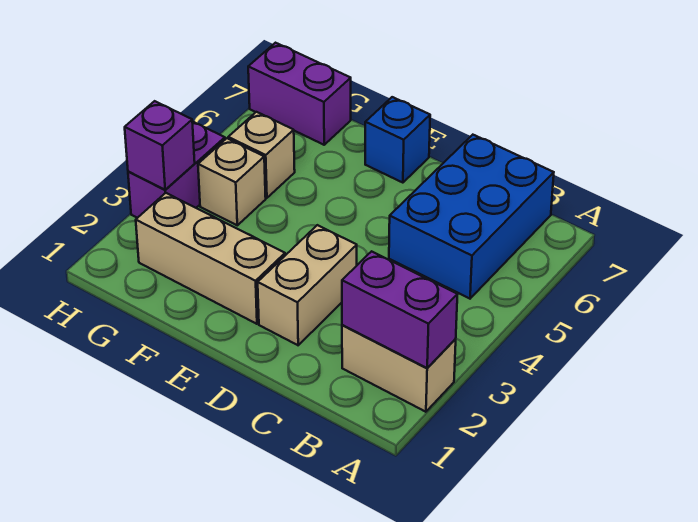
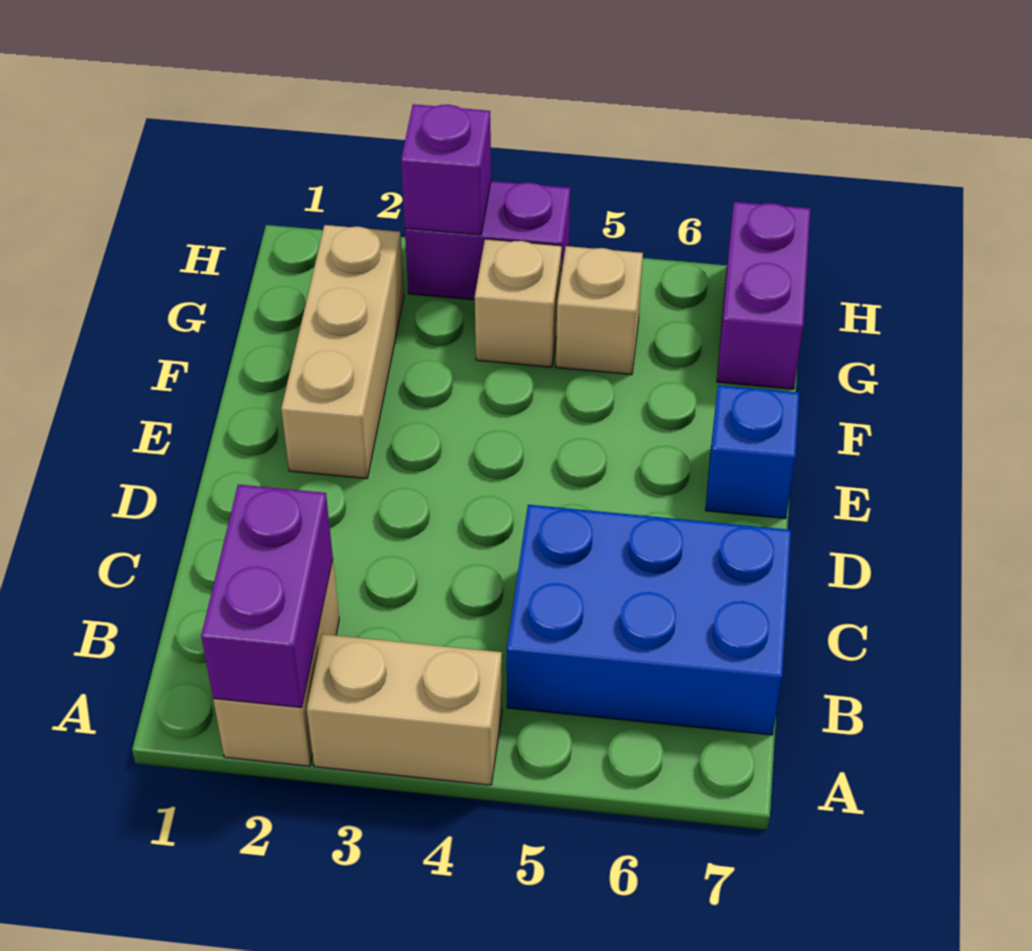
tan brick D2:D3 level 1 -> tan brick A3:A4 level 1

